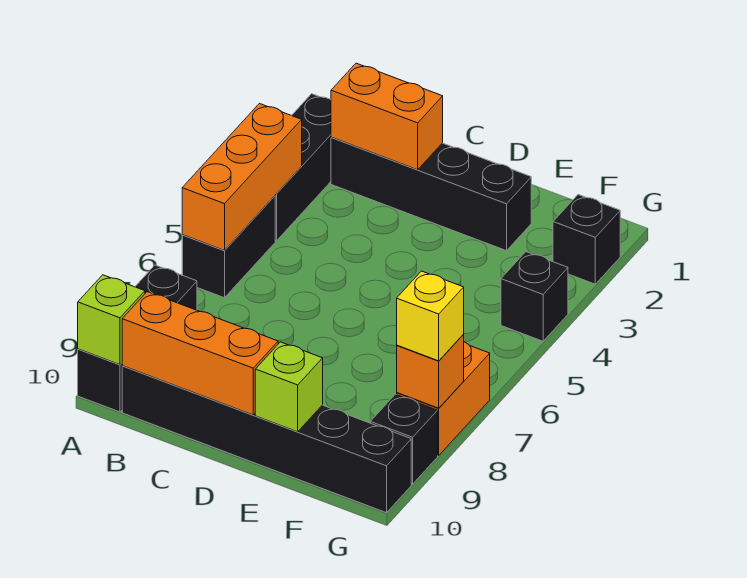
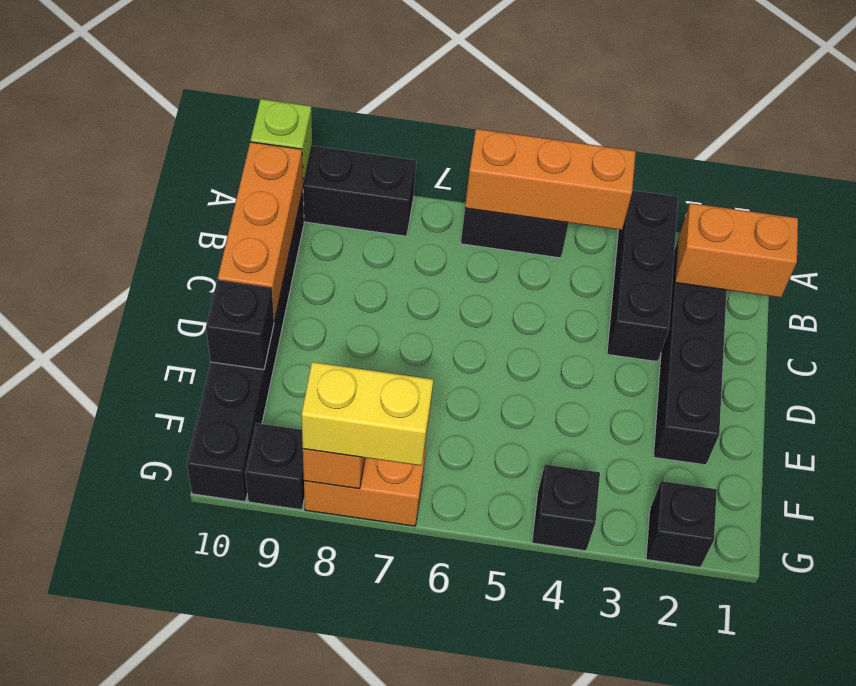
black brick A2:A4 level 1 -> black brick A3:C3 level 1
orange brick B2:C2 level 2 -> orange brick B1:B2 level 2
lime brick E10 level 2 -> black brick E10 level 2
yellow brick G8 level 3 -> yellow brick G7:G8 level 3

